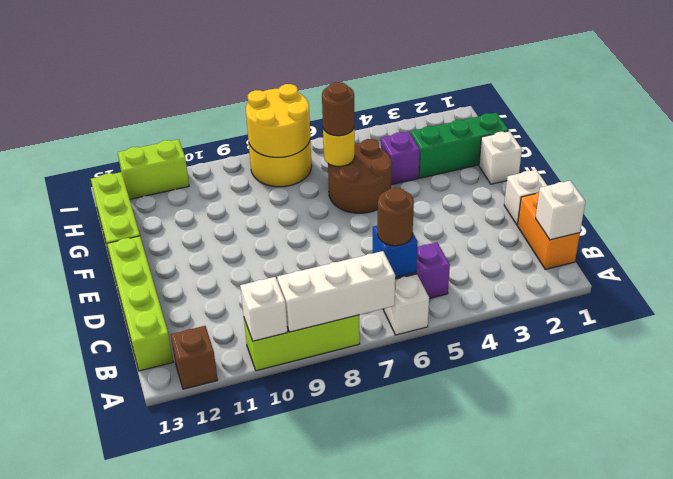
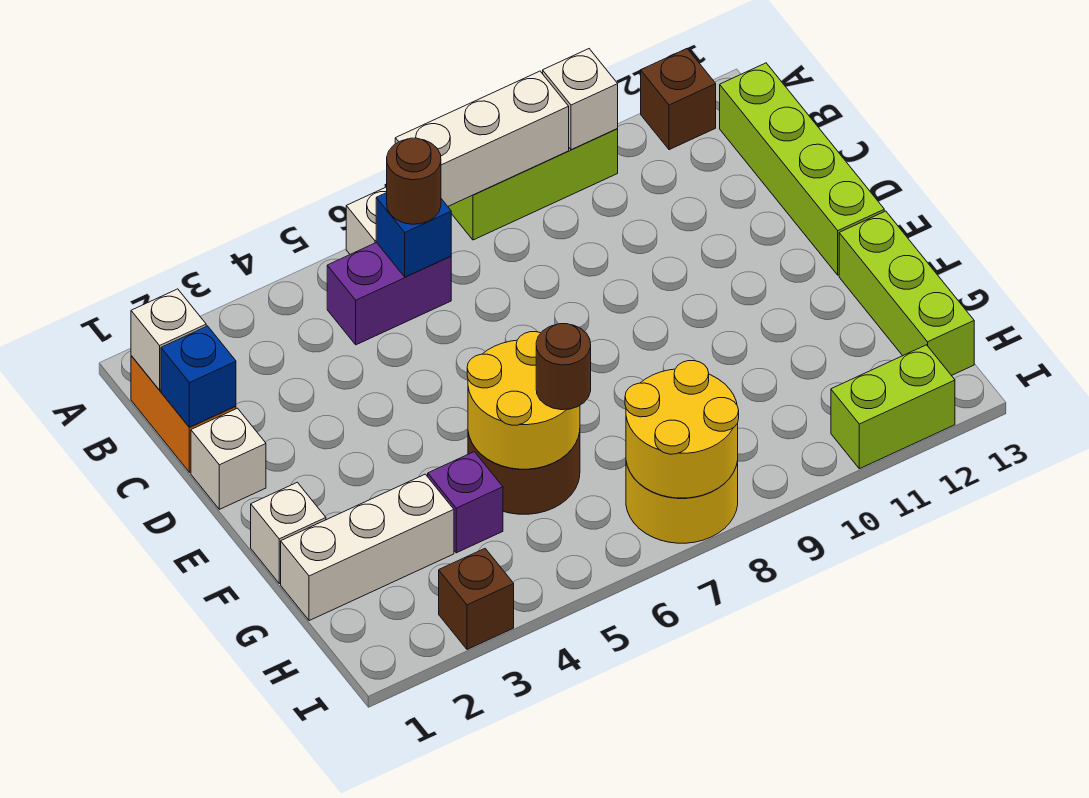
none -> blue brick C1 level 2
green brick G1:G3 level 1 -> white brick G1:G3 level 1
yellow round brick G6 level 2 -> yellow round brick F5:G6 level 2
none -> brown brick I3 level 1

